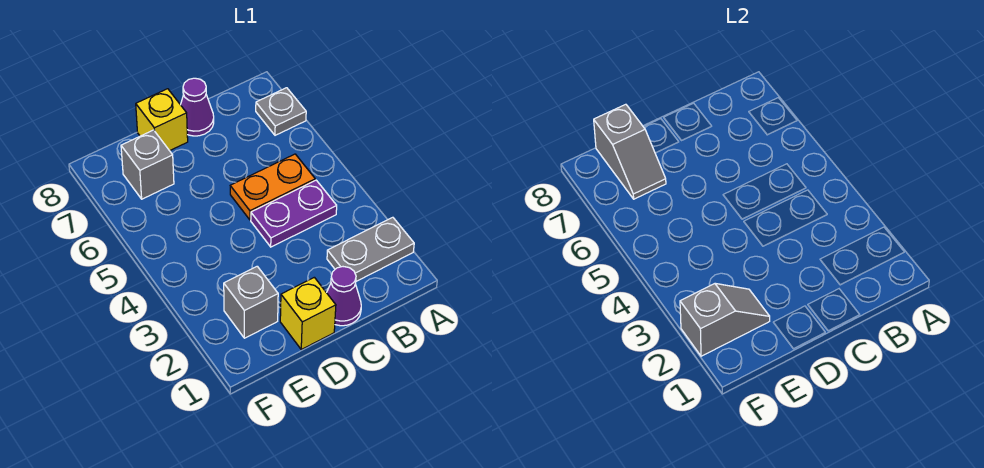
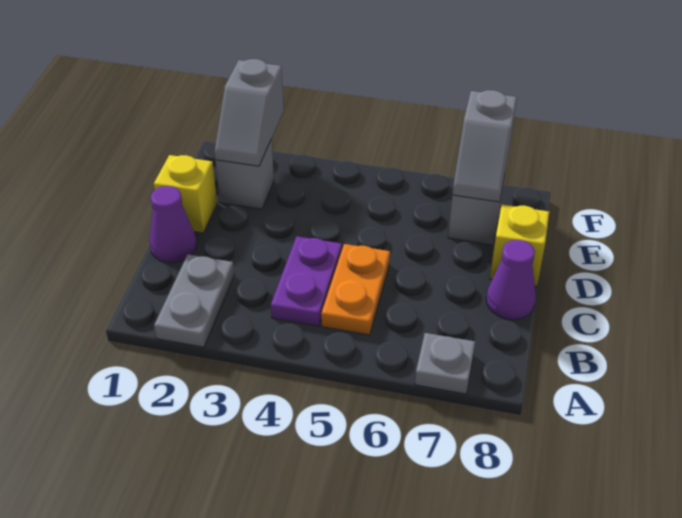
grey slope E7:E8 level 2 top 8 -> grey slope E7:F7 level 2 top F

